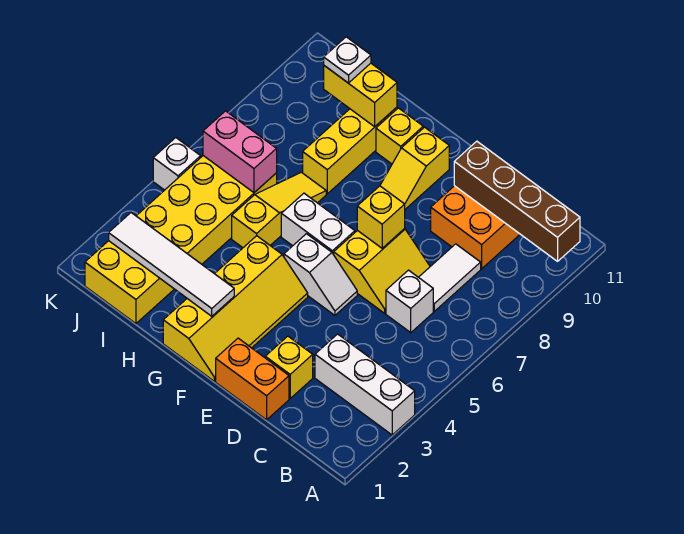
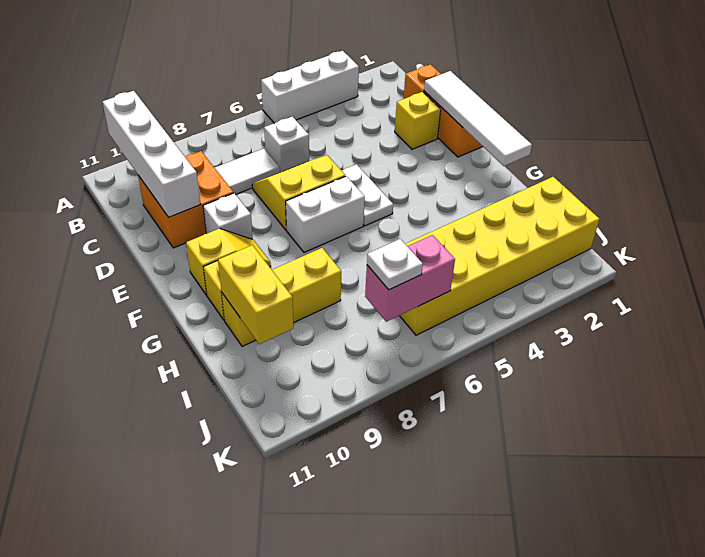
white brick A3:C3 level 1 -> white brick A3:A5 level 1
brown brick A10:D10 level 2 -> white brick A10:D10 level 2
orange brick D1:E1 level 1 -> orange brick C1:E1 level 1
white slope E5:F5 level 1 top F -> white plate E5:F5 level 1
yellow brick E7 level 2 -> none
yellow slope F1:G4 level 1 top G -> none
white brick F6:G6 level 1 -> white brick F6:F7 level 1
white tile G2:J2 level 2 -> white tile D1:G1 level 2
yellow slope H5:H7 level 1 top 5 -> none
pink brick I6:J6 level 2 -> pink brick J6:J7 level 2
white plate I10 level 3 -> white plate J7 level 3
white brick K5 level 1 -> white brick E9 level 1

